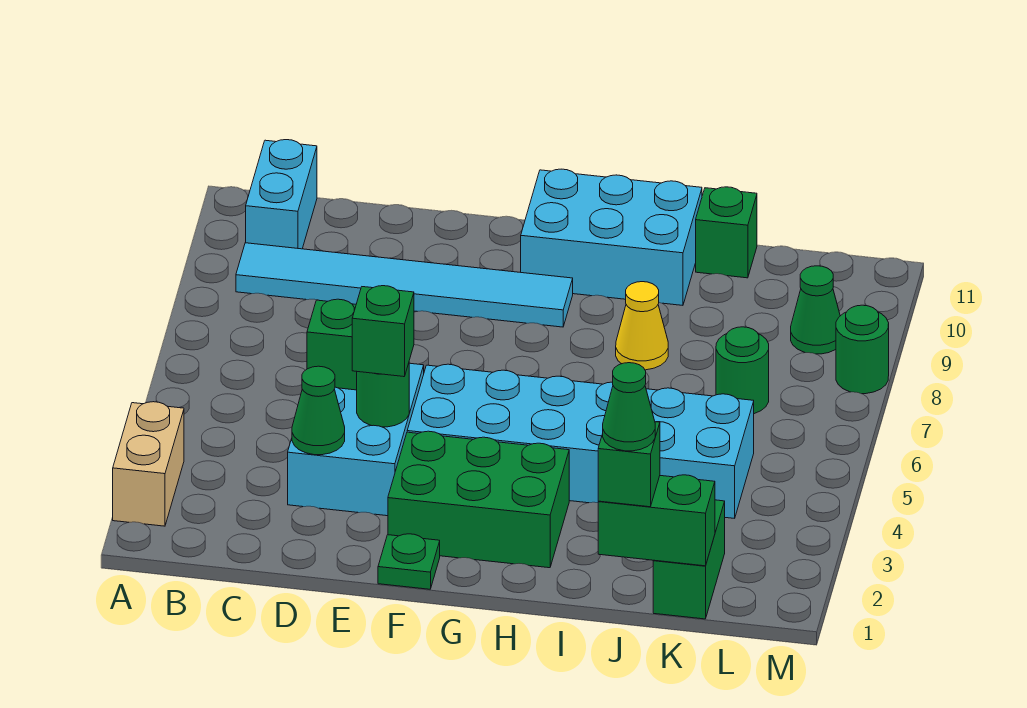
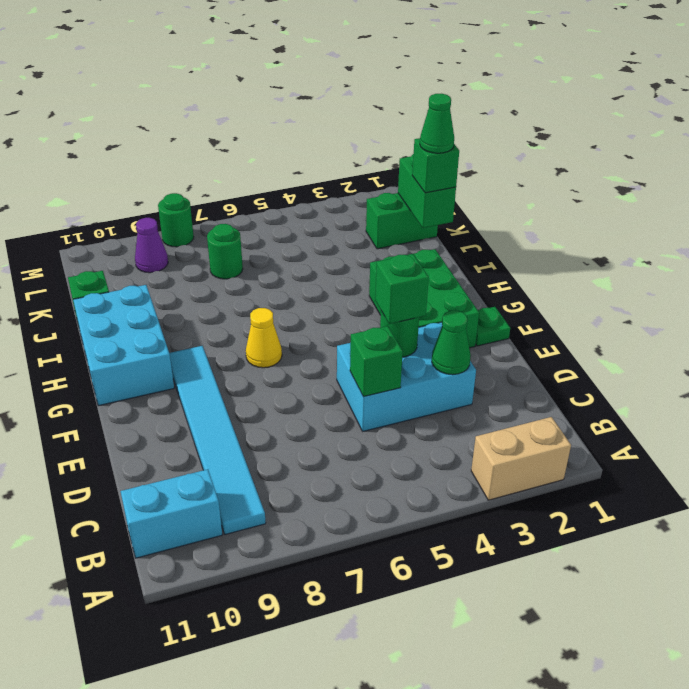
cyan brick F4:K5 level 1 -> none
yellow cone I8 level 1 -> yellow cone G7 level 1
green cone L9 level 1 -> purple cone L9 level 1

